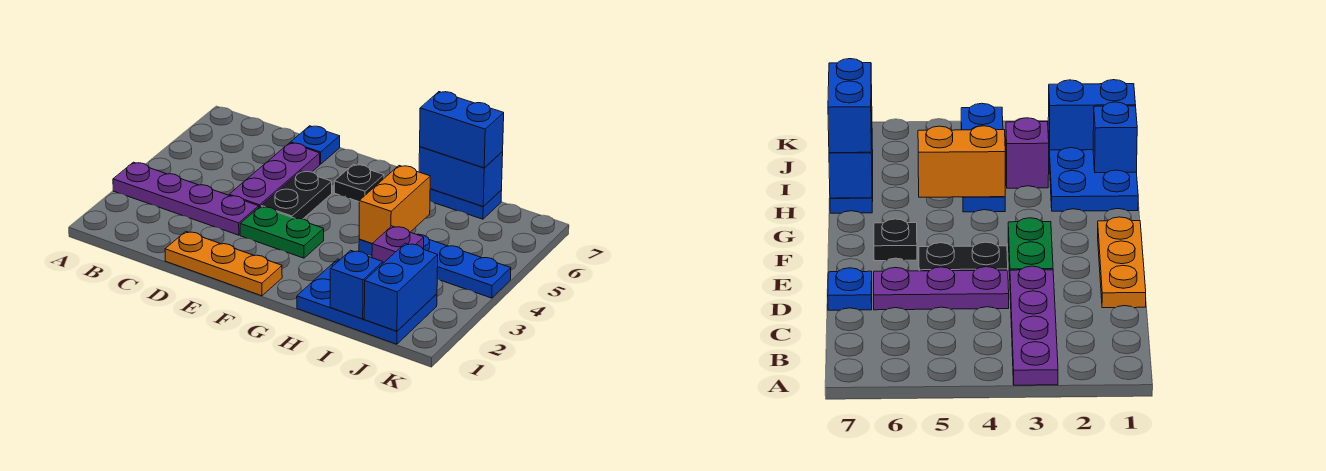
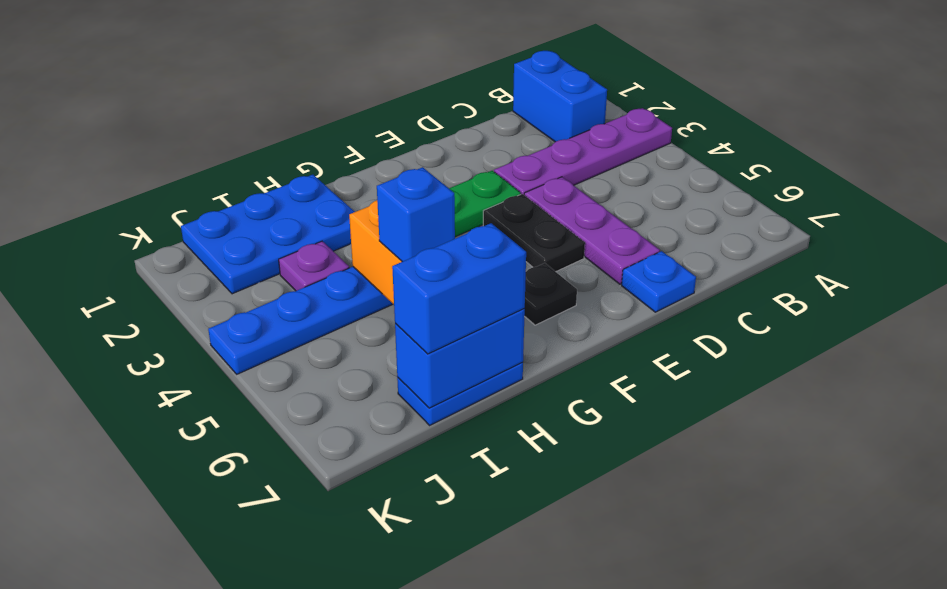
orange plate D1:F1 level 1 -> none
blue brick I1 level 2 -> blue brick H5 level 3
purple brick I3 level 1 -> purple plate I3 level 1
blue brick J1:J2 level 2 -> blue brick B1:B2 level 1

